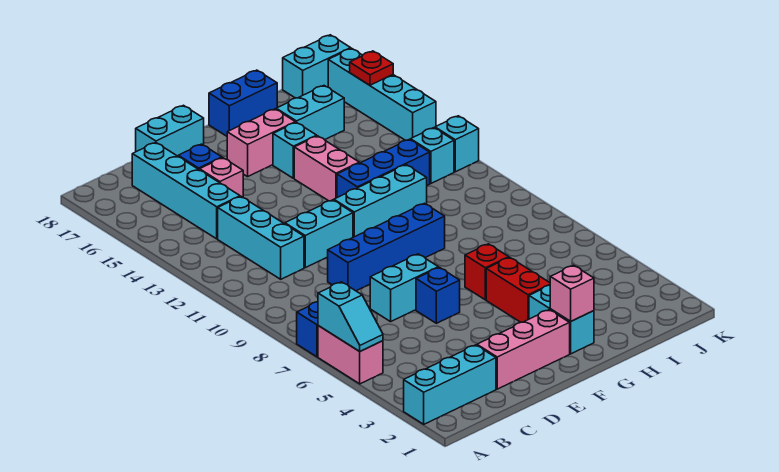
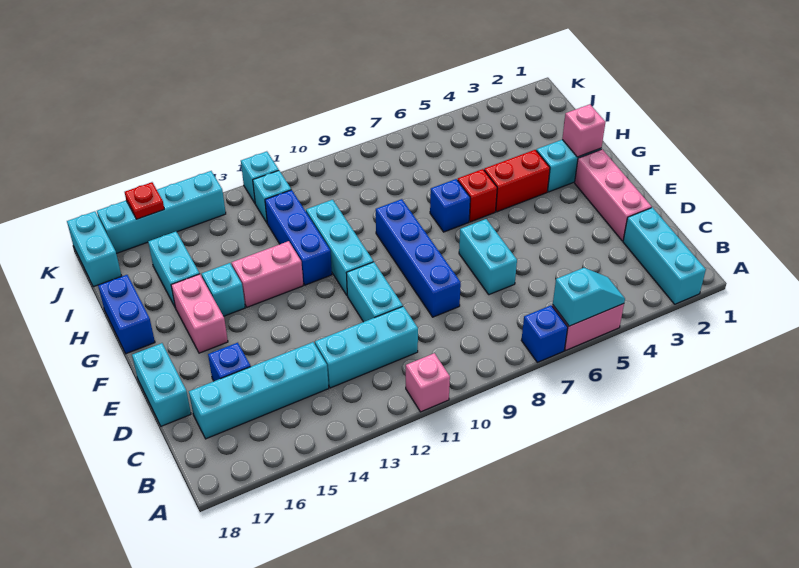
pink brick D15 level 1 -> pink brick A11 level 1
blue brick E6 level 1 -> blue brick G7 level 1

